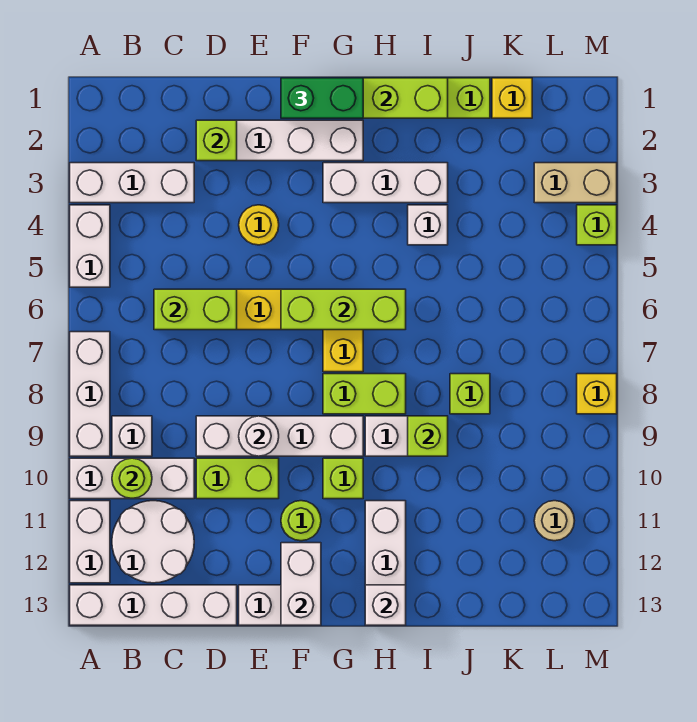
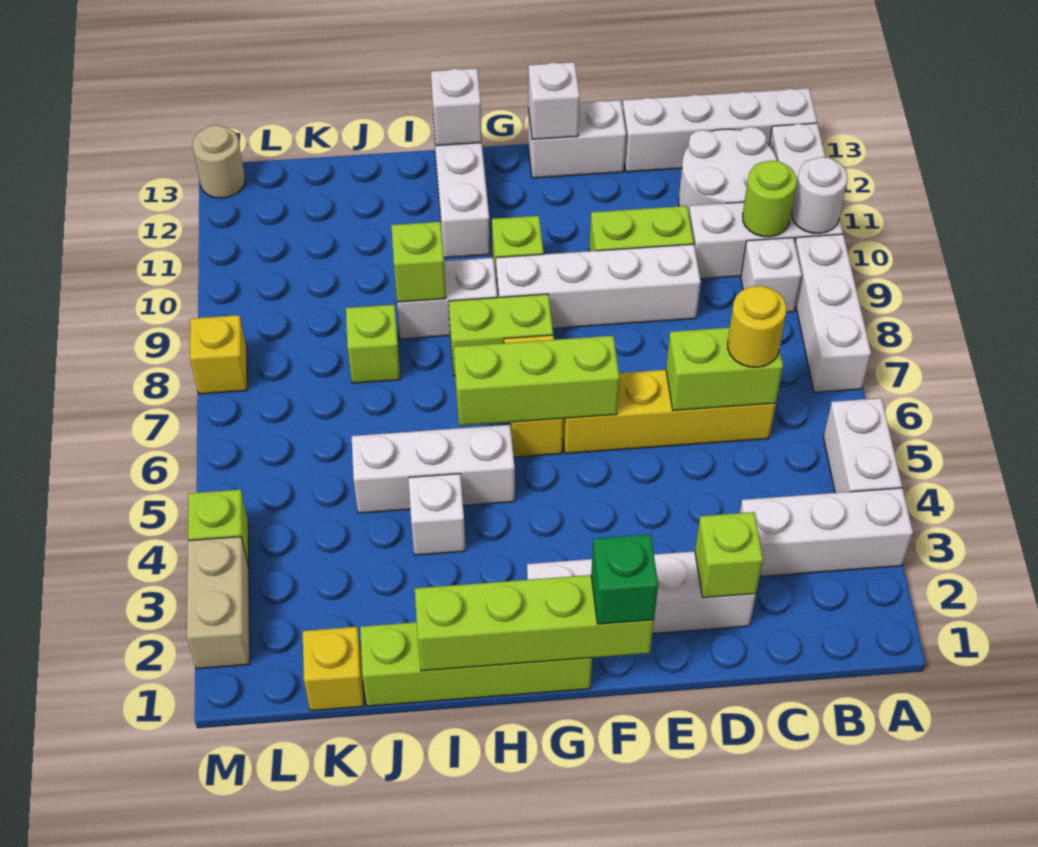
yellow round brick E4 level 1 -> yellow round brick C6 level 3
white round brick E9 level 2 -> white round brick A10 level 2
green brick F1:G1 level 3 -> green brick F1 level 3
lime round brick F11 level 1 -> none
white brick F12:F13 level 2 -> white brick F13 level 2
white brick G3:I3 level 1 -> white brick H5:J5 level 1
tan brick L3:M3 level 1 -> tan brick M2:M3 level 1
tan round brick L11 level 1 -> tan round brick M13 level 1

